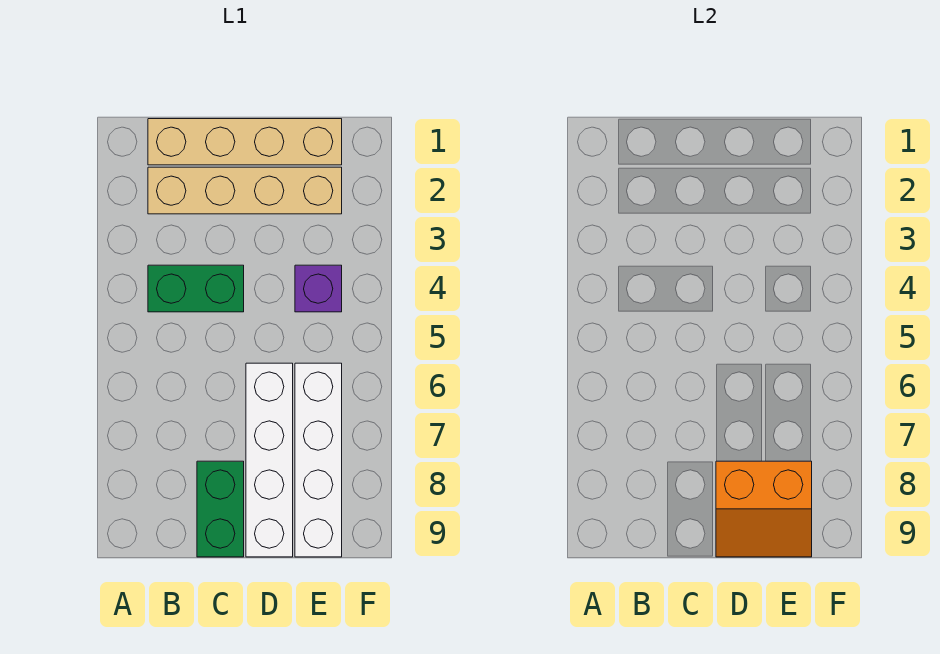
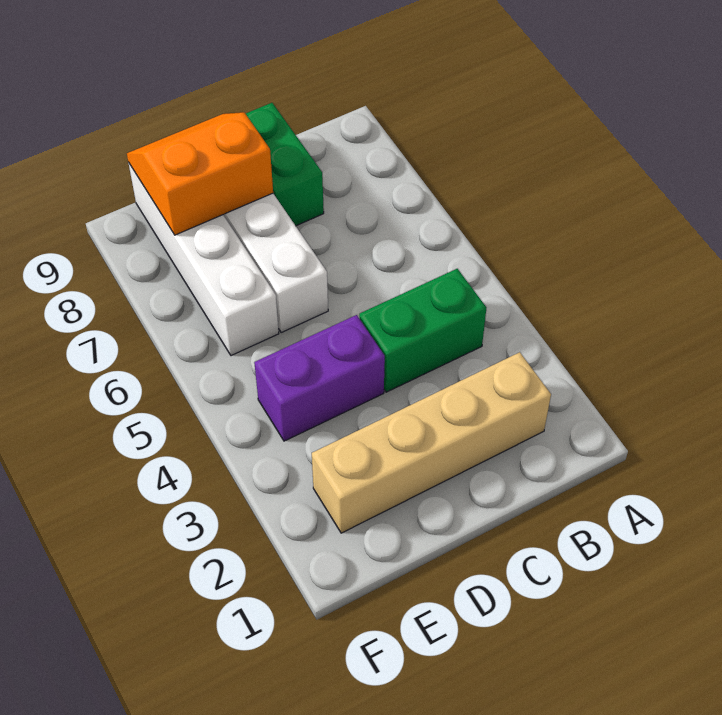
tan brick B1:E1 level 1 -> none
purple brick E4 level 1 -> purple brick D4:E4 level 1

